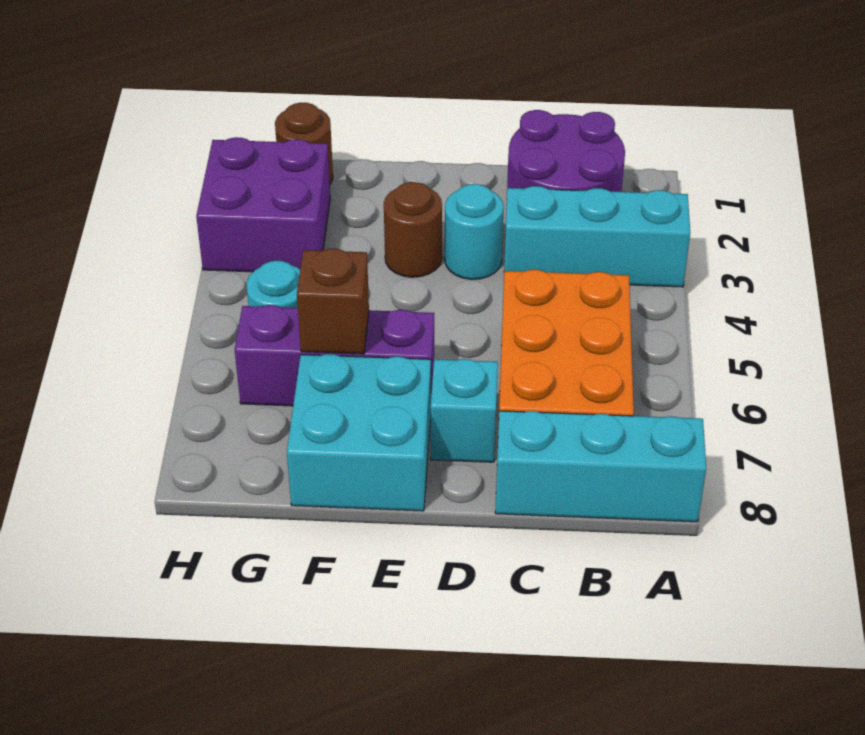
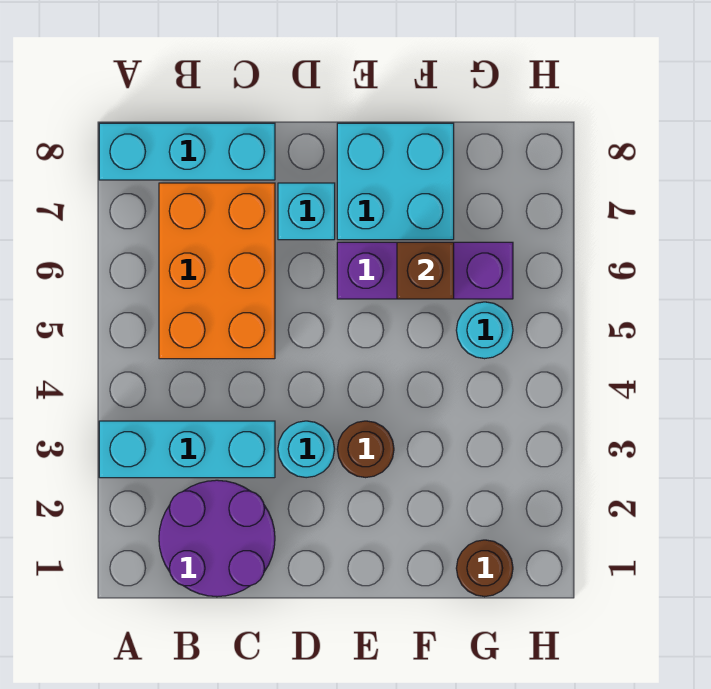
purple brick G2:H3 level 1 -> none

